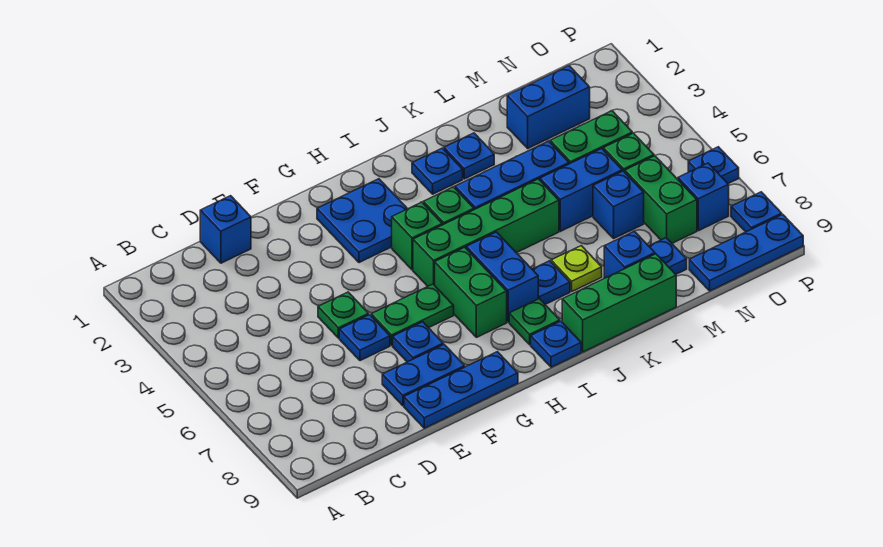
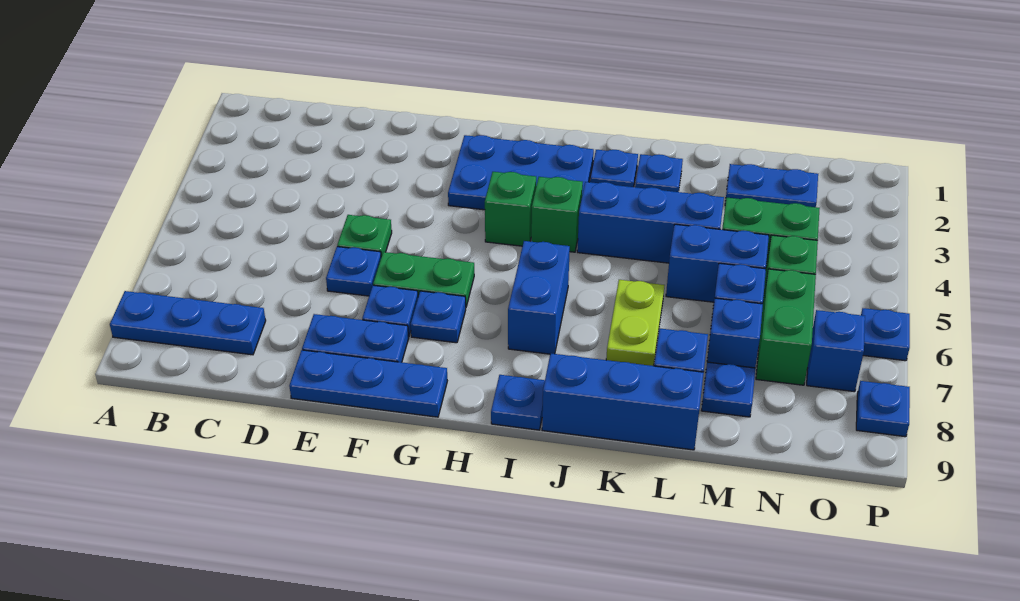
blue brick D1 level 1 -> blue brick M7 level 1
blue plate G2:H3 level 1 -> blue plate G2:I3 level 1
green brick H5:K5 level 1 -> none
green brick H6:H7 level 1 -> none
green plate I8 level 1 -> none
blue plate J7 level 1 -> blue plate G7 level 1
green brick J9:L9 level 1 -> blue brick J9:L9 level 1
lime plate K7 level 1 -> lime plate K6:K7 level 1
blue brick M2:N2 level 1 -> blue plate M2:N2 level 1
blue plate N9:P9 level 1 -> blue plate A8:C8 level 1

